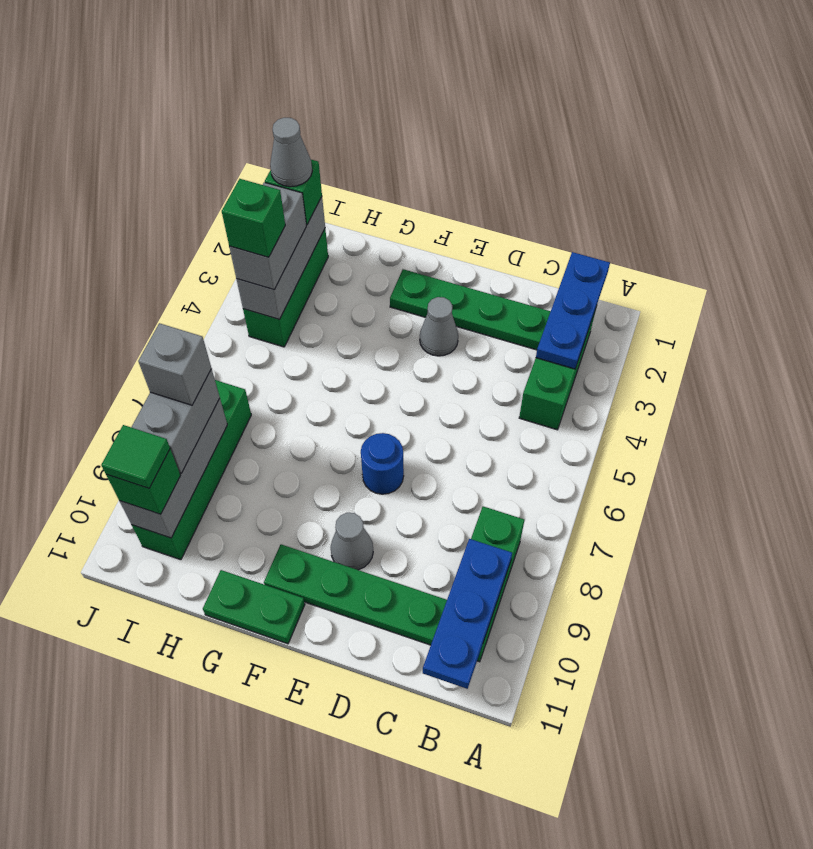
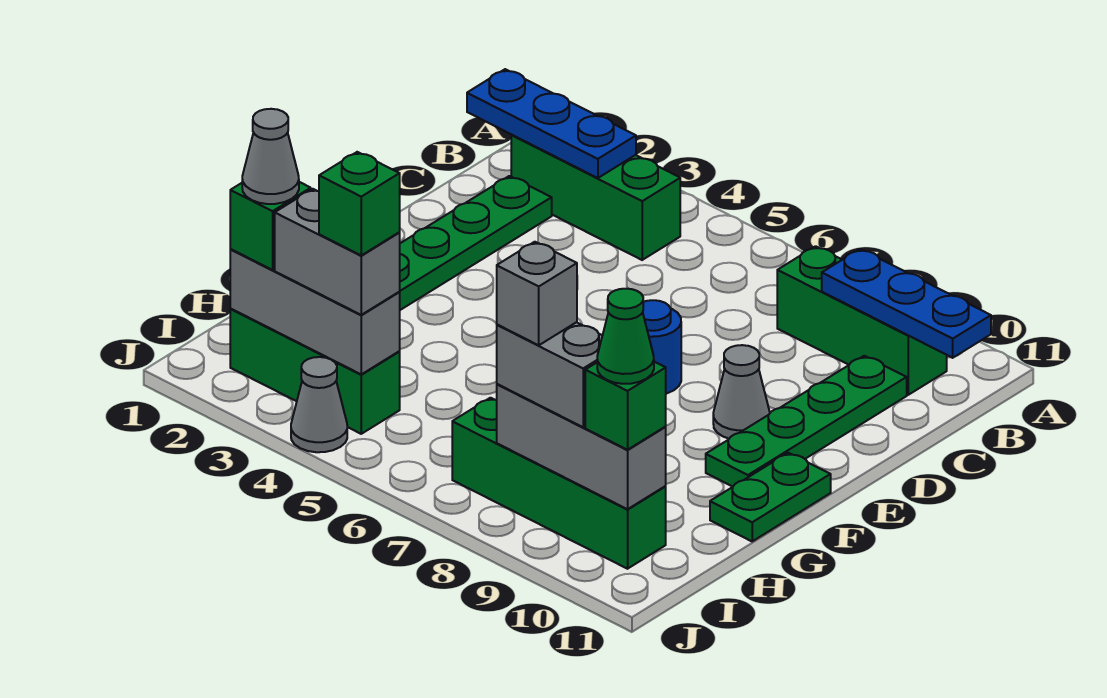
grey cone E3 level 1 -> grey cone J4 level 1
green tile I10 level 4 -> green cone I10 level 4

